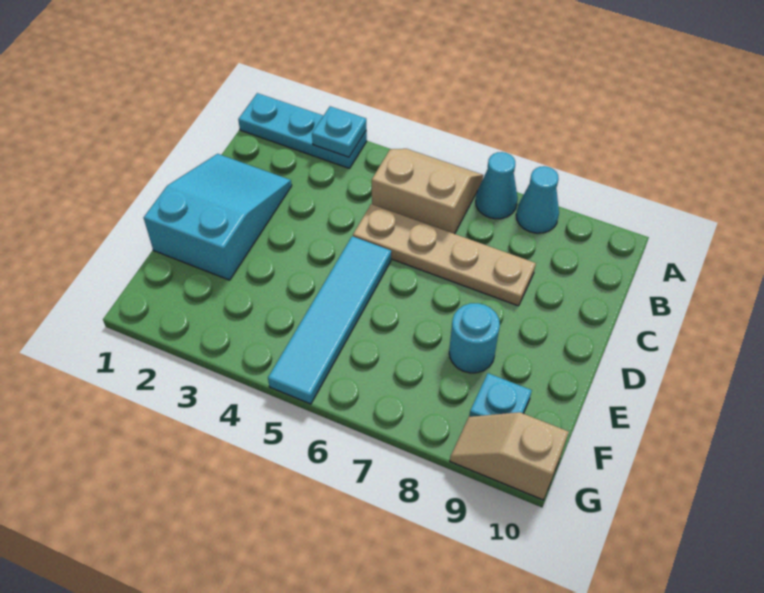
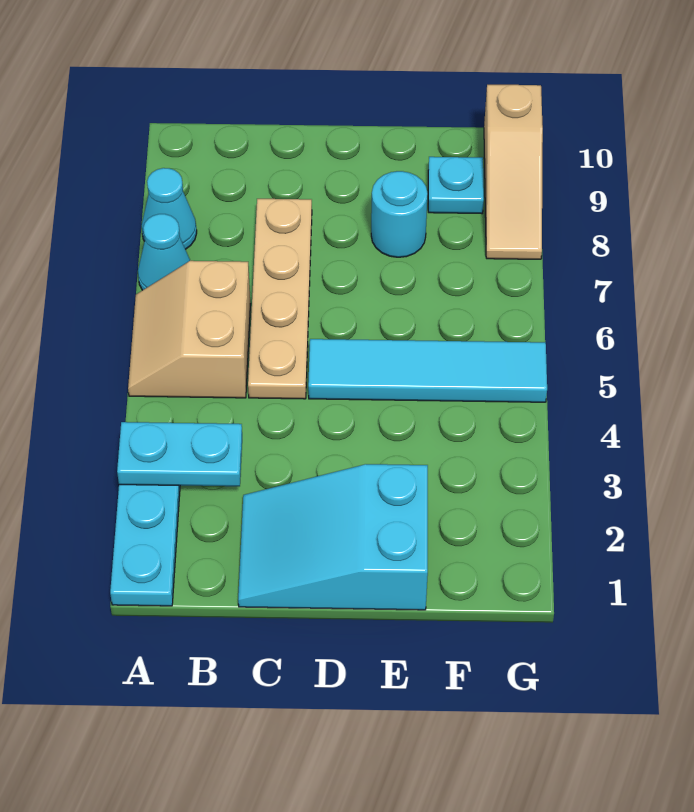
cyan plate A3 level 2 -> cyan plate A3:B3 level 2
tan slope G9:G10 level 1 top 10 -> tan slope G8:G10 level 1 top 10

